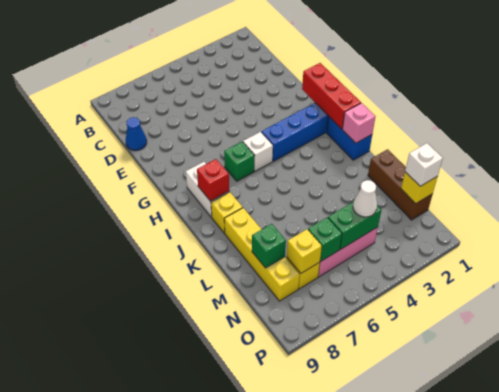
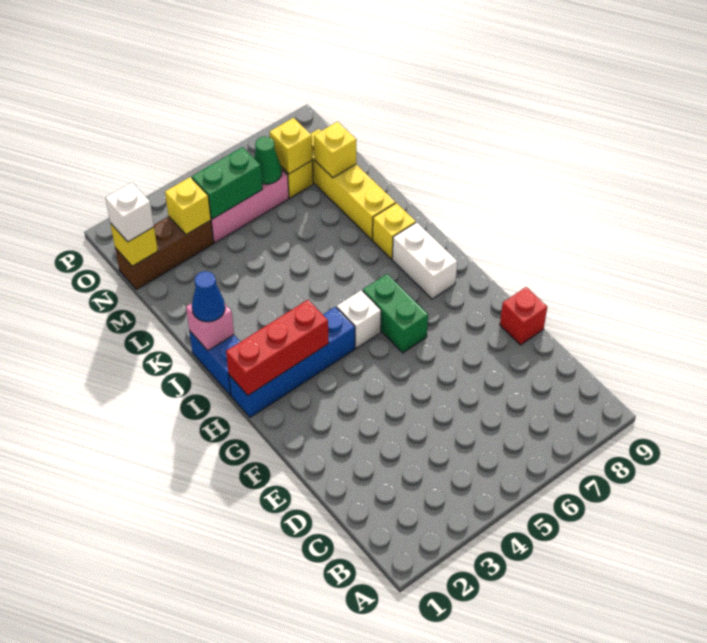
blue cone D9 level 1 -> blue cone J1 level 3
red brick G1:I1 level 2 -> red brick H1:H3 level 2
green brick H6 level 1 -> green brick G6:H6 level 1
red brick I8 level 2 -> red brick E9 level 1
brown brick L1:N1 level 1 -> brown brick N1:N3 level 1
green brick M8 level 2 -> yellow brick M8 level 2
none -> yellow brick N3 level 2
white cone N4 level 3 -> none
green brick N6 level 2 -> green cone N6 level 2

